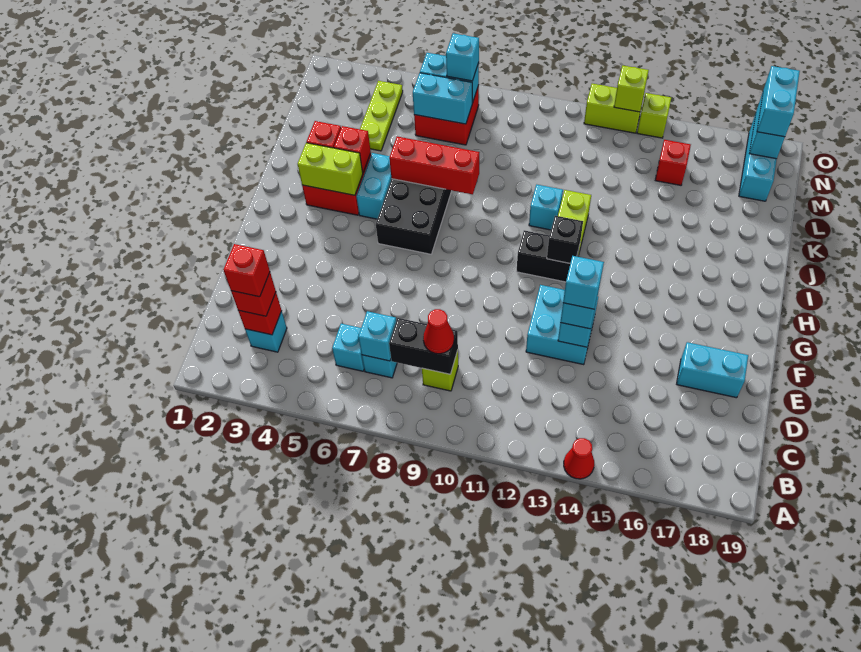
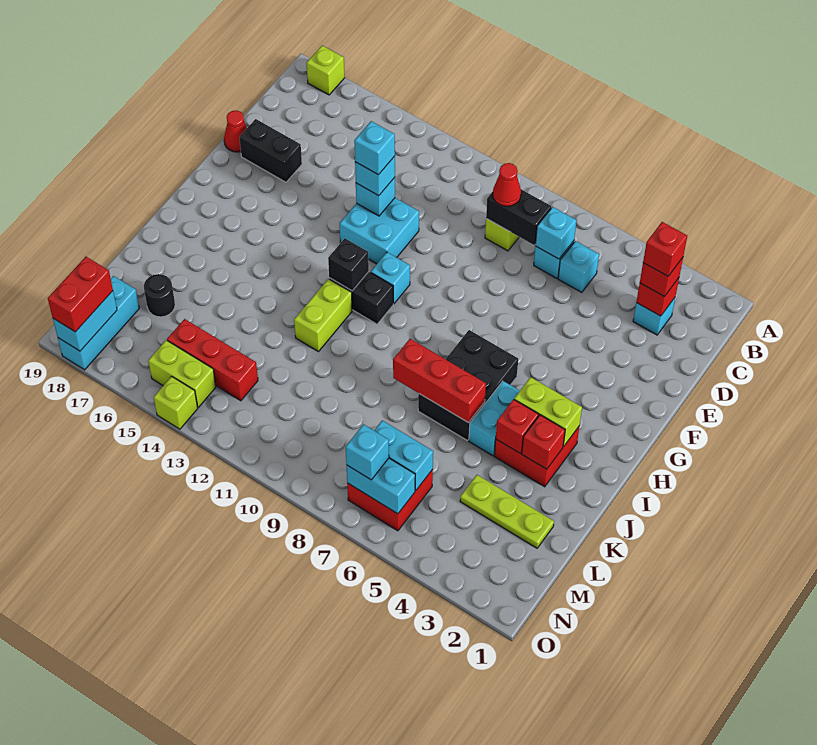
red cone A14 level 1 -> red cone E19 level 1
cyan brick E17:E18 level 1 -> black brick E17:E18 level 1
cyan brick J11 level 1 -> cyan brick G11 level 1
lime plate L4:N4 level 1 -> lime plate L2:L4 level 1
none -> black round brick L17 level 1
red brick M15 level 1 -> red brick M13:M15 level 1
cyan brick N18:O18 level 3 -> red brick N18:O18 level 3
lime brick O12:O13 level 1 -> lime brick N14:N15 level 1
lime brick O13 level 2 -> lime brick A18 level 1

